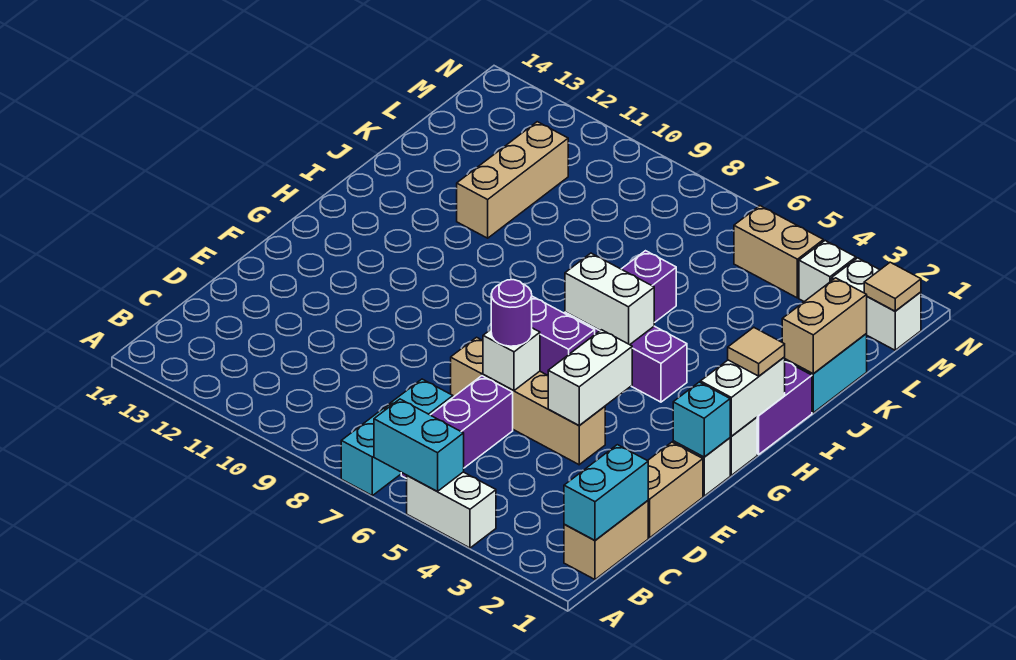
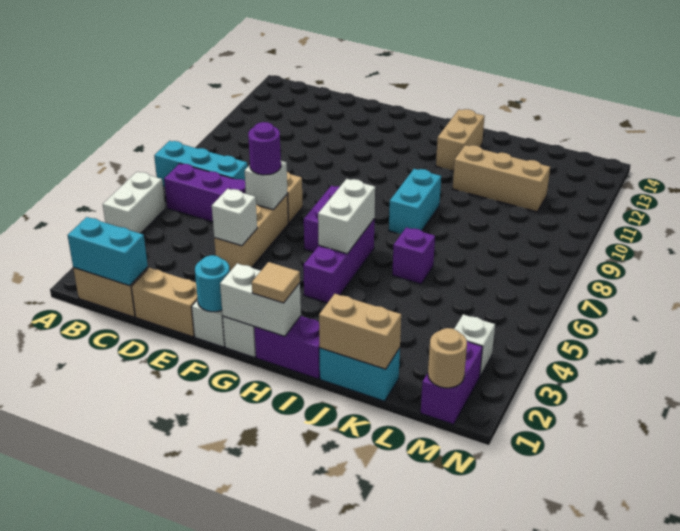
cyan brick A5:A6 level 2 -> cyan brick I8:I9 level 1
white brick E4:F4 level 2 -> white brick E4 level 2
cyan brick F1 level 2 -> cyan round brick F1 level 2
white brick M1:M2 level 1 -> purple brick M1:M2 level 1
tan tile M1 level 2 -> tan round brick M1 level 2
tan brick M4:M5 level 1 -> tan brick I12:I13 level 1

